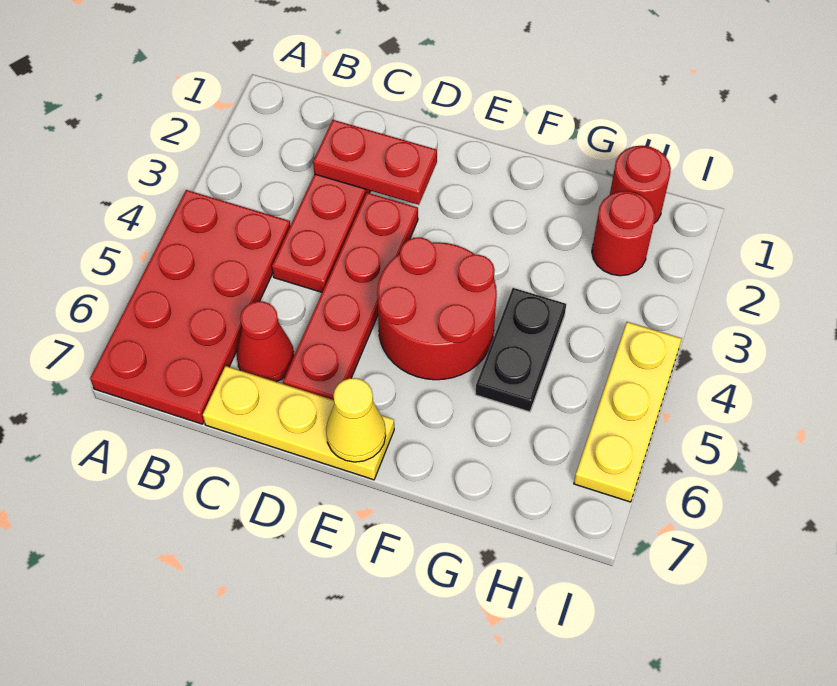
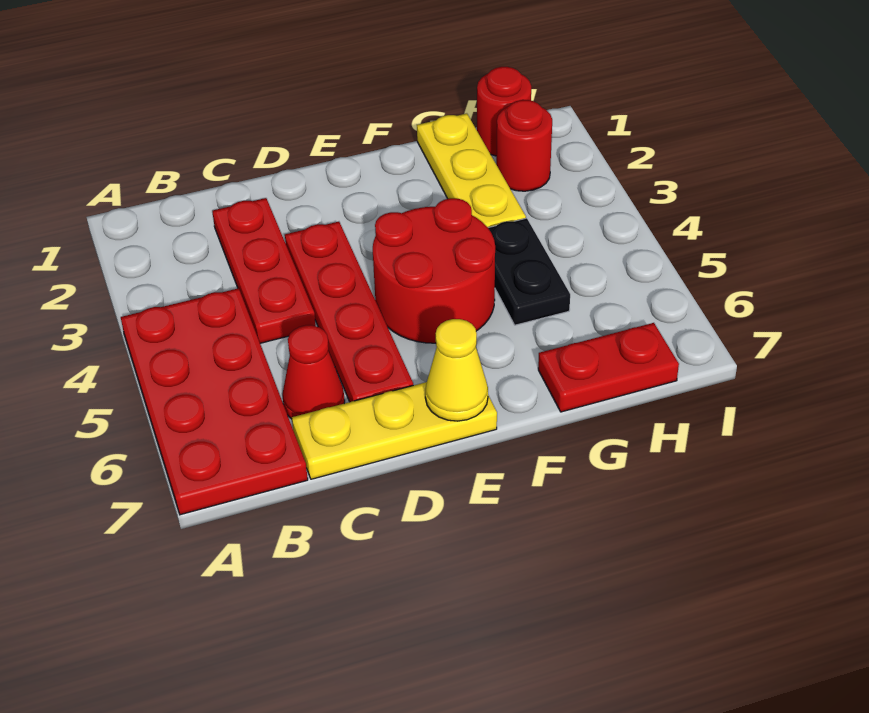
red plate C2:D2 level 2 -> red plate G7:H7 level 1
yellow plate I4:I6 level 1 -> yellow plate G1:G3 level 1

